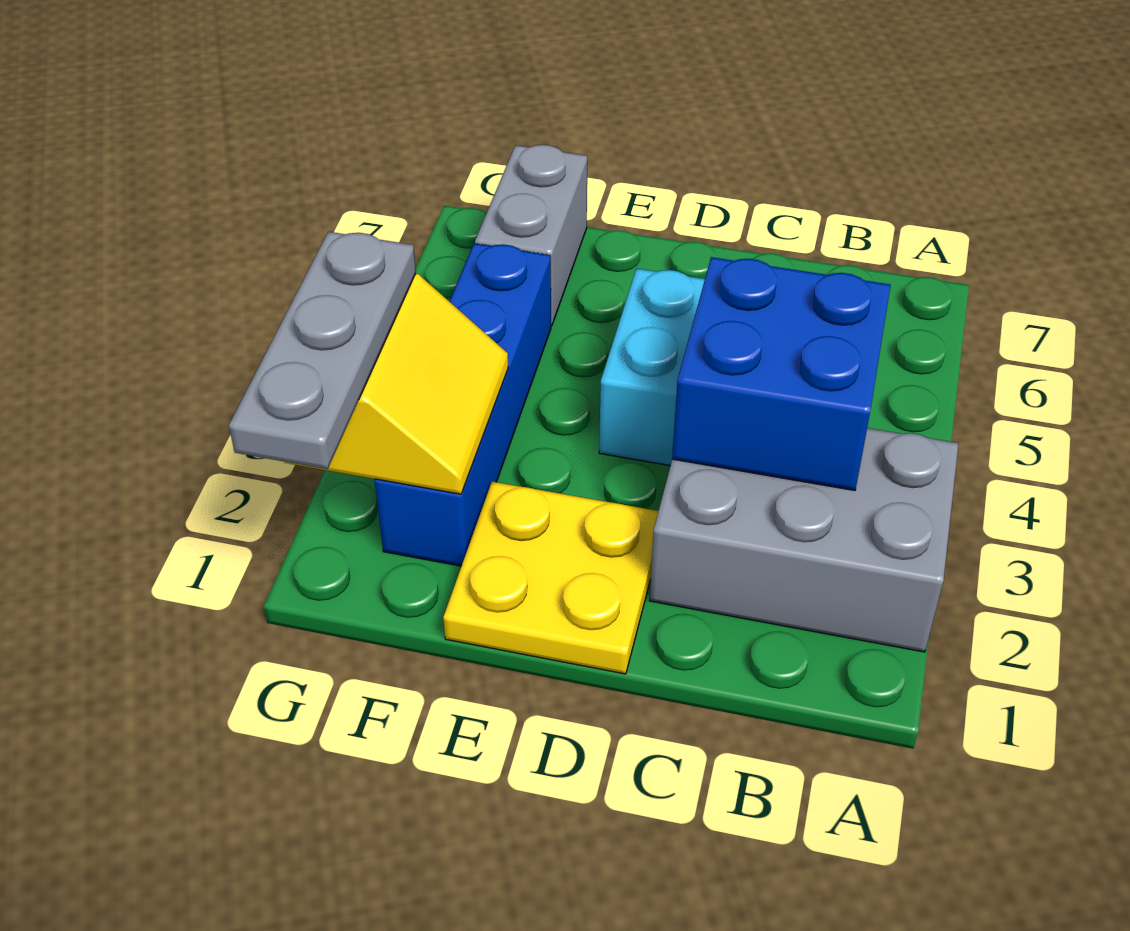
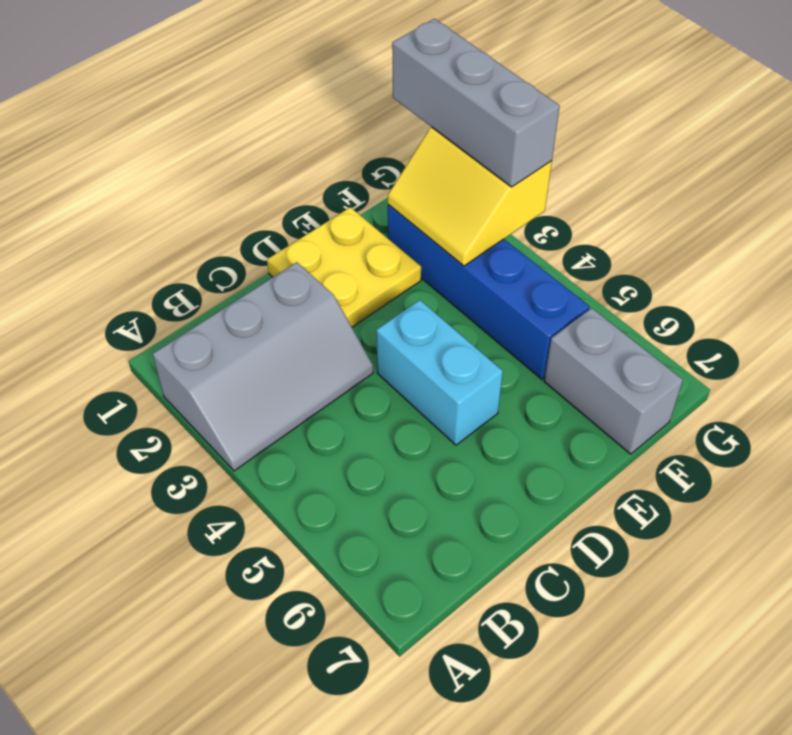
grey brick A2:C3 level 1 -> grey slope A2:C3 level 1 top 2
blue brick B3:C4 level 2 -> none
grey plate G1:G3 level 3 -> grey brick G1:G3 level 3

